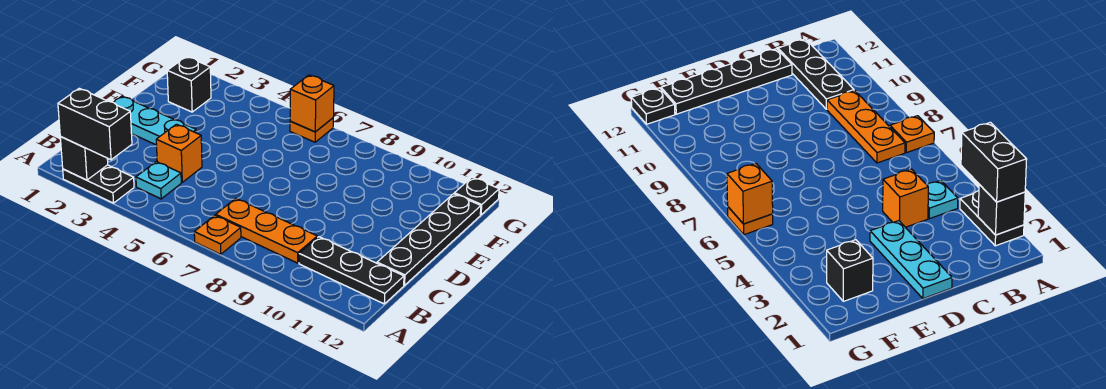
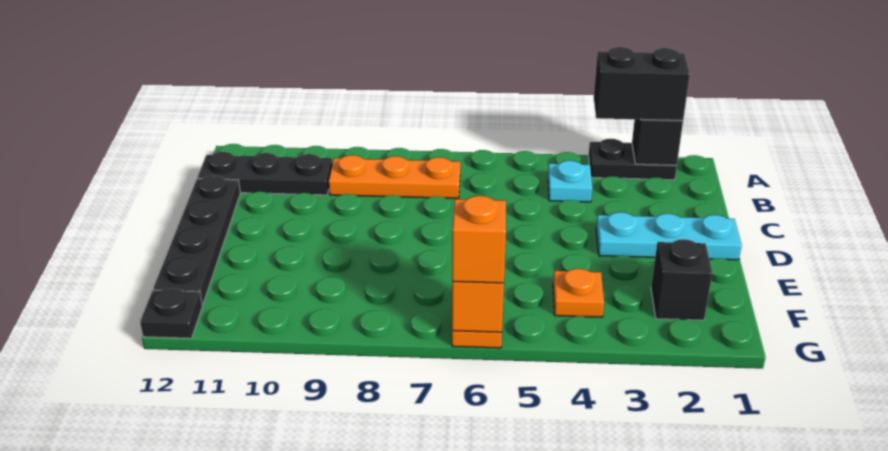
orange plate A7 level 1 -> orange plate F4 level 1
orange brick C4 level 1 -> orange brick G6 level 3

